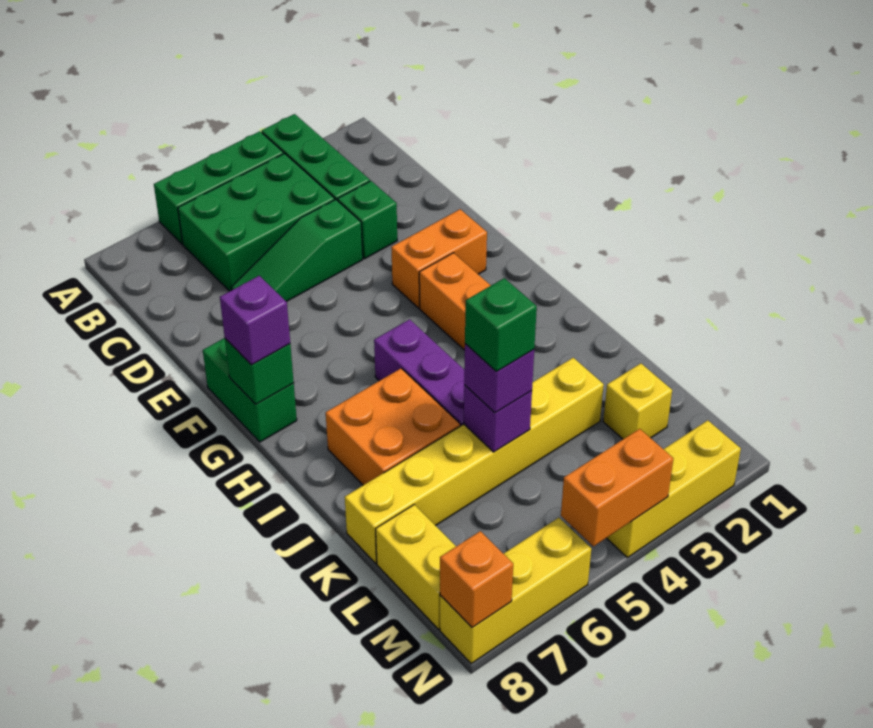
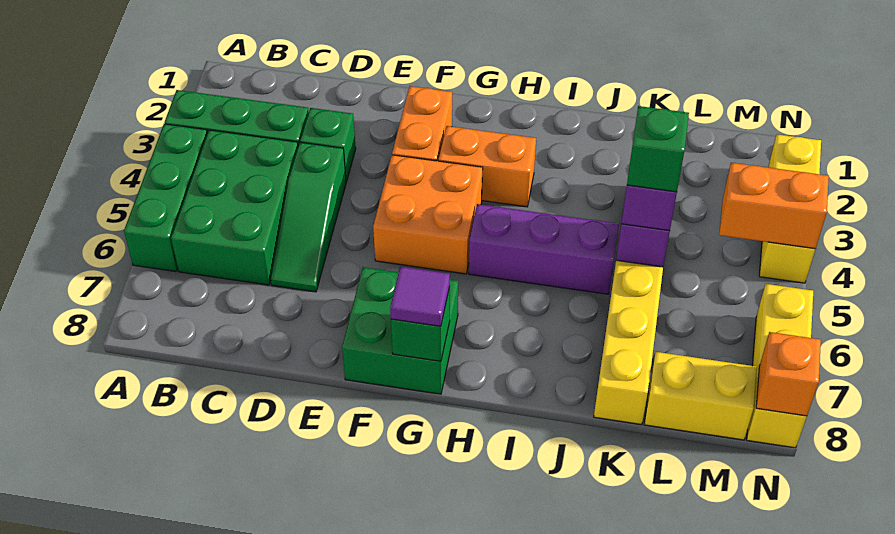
green brick F8:G8 level 1 -> green brick F7:G8 level 1
purple brick G8 level 3 -> purple tile G8 level 3
orange brick I6:J7 level 1 -> orange brick F4:G5 level 1
yellow brick L2 level 1 -> none
orange brick N4:N5 level 2 -> orange brick M4:N4 level 2

